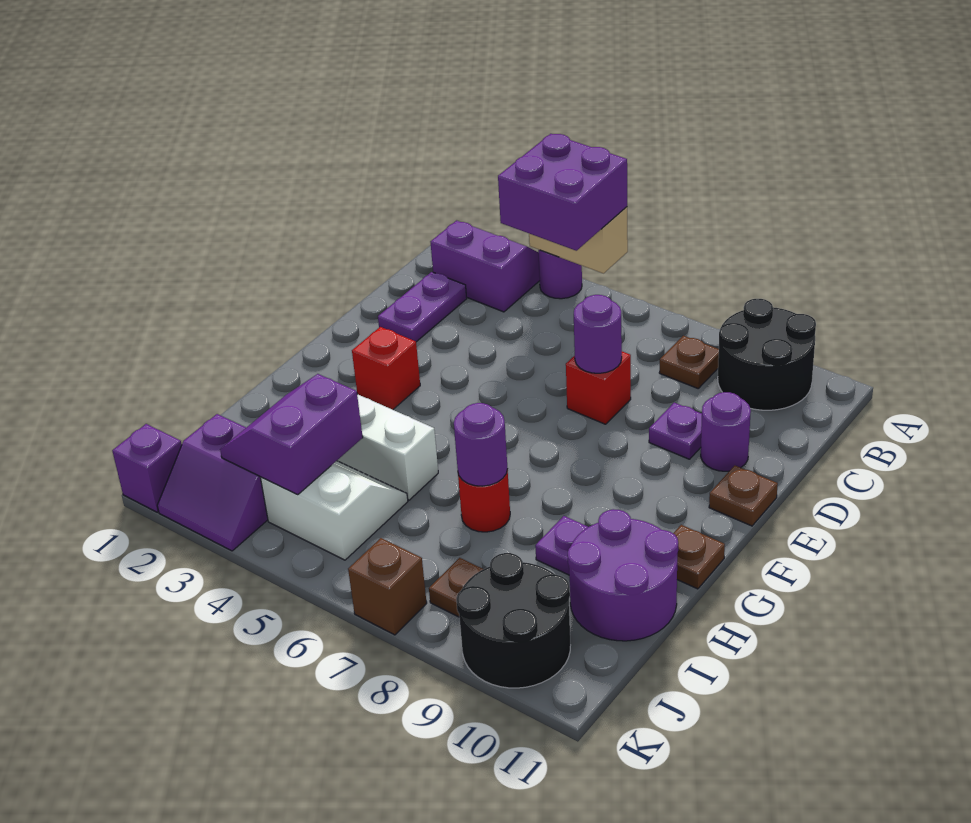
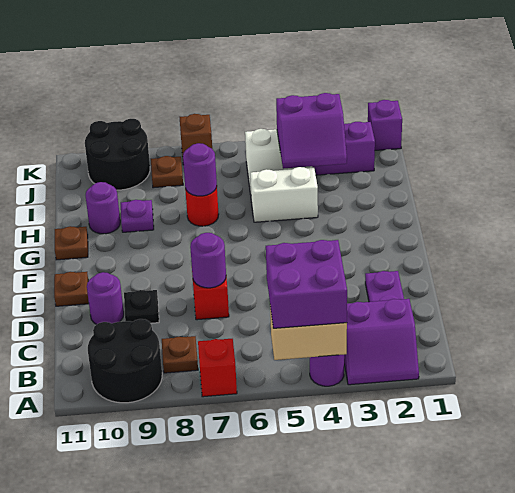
purple plate D9 level 1 -> black plate D9 level 1
red brick F3 level 1 -> red brick A7 level 1
purple round brick H10:I11 level 1 -> purple round brick H10 level 1
purple slope I3:J4 level 2 top 4 -> purple slope I3:J4 level 2 top J

